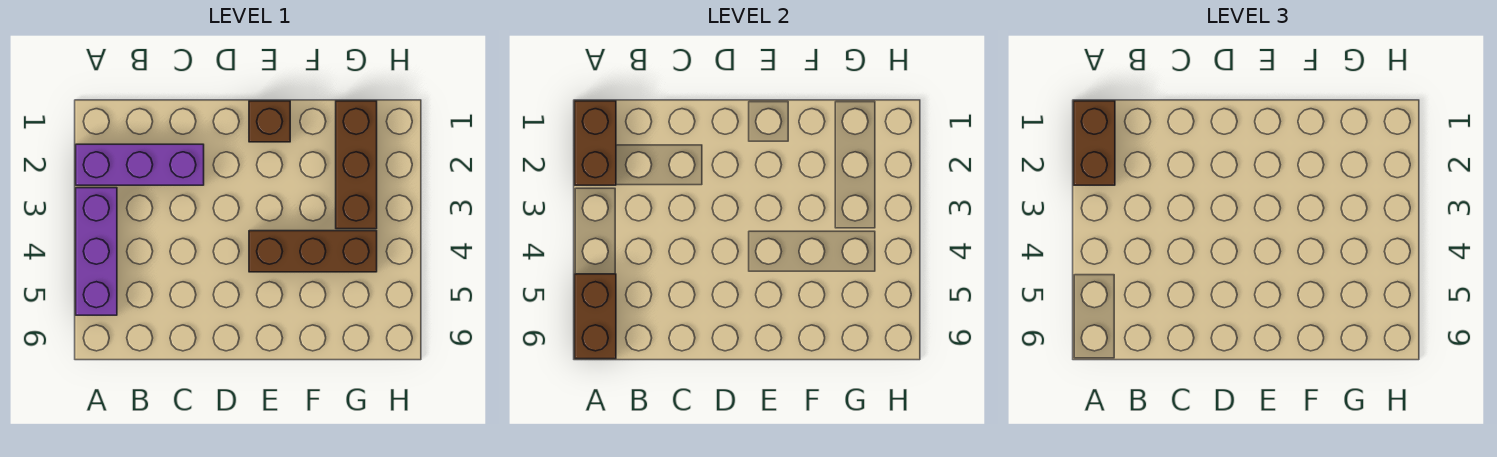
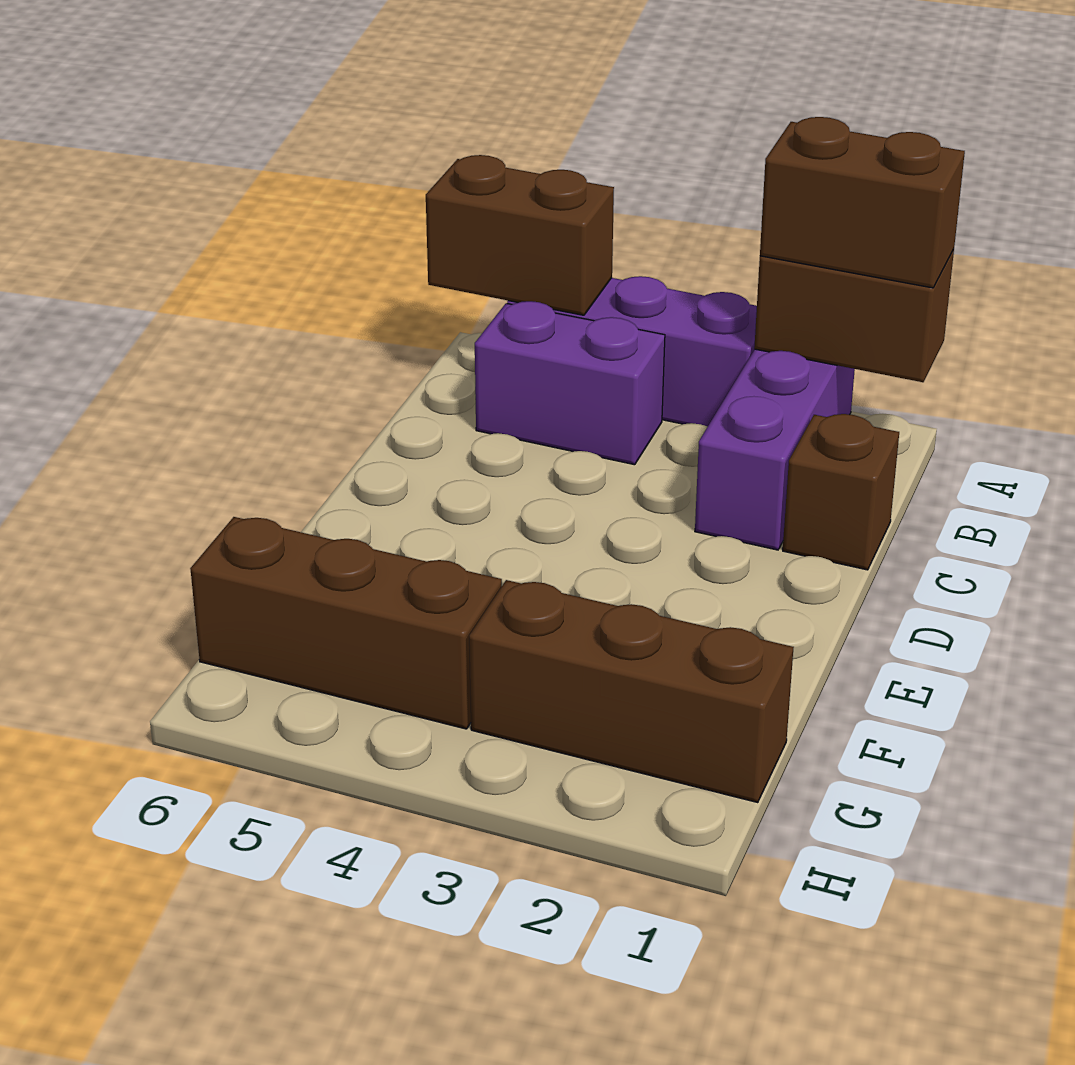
none -> purple brick B4:B5 level 1
brown brick E1 level 1 -> brown brick C1 level 1
brown brick E4:G4 level 1 -> brown brick G4:G6 level 1

